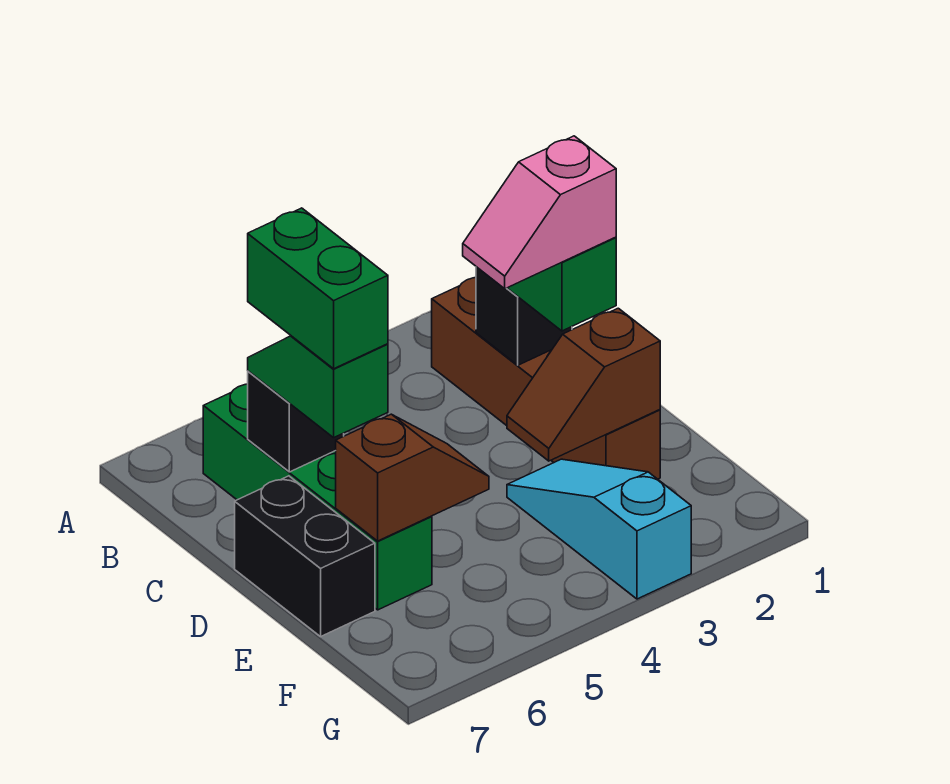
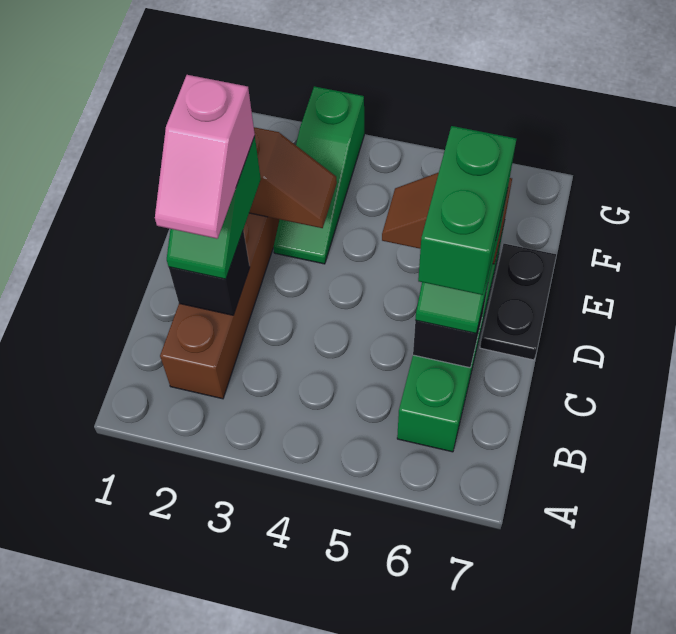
pink slope D2:D3 level 4 top 2 -> pink slope C2:D2 level 4 top D
black brick D7:E7 level 1 -> black plate D7:E7 level 1
cyan slope E3:G3 level 1 top G -> green slope E3:G3 level 1 top G

